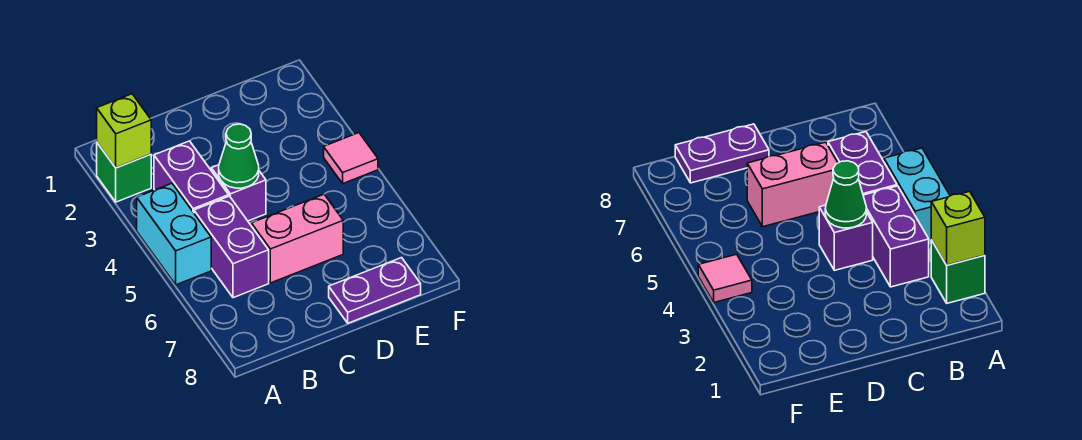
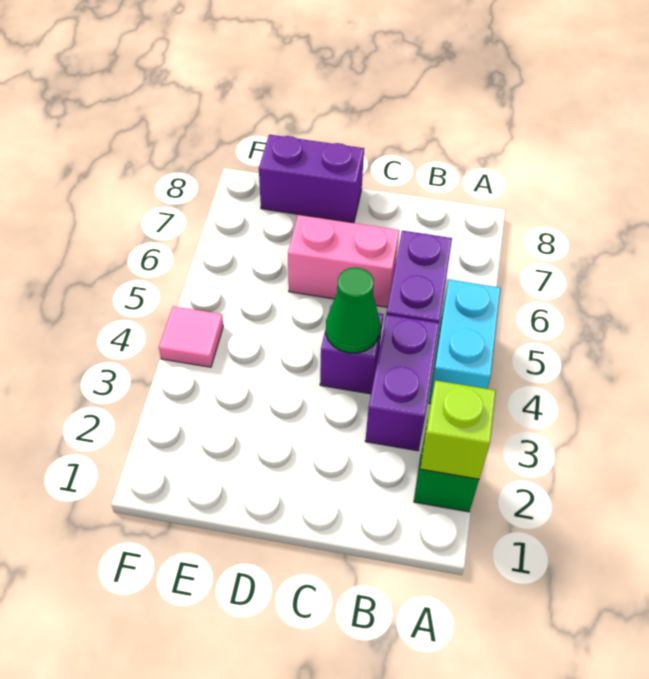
purple plate D8:E8 level 1 -> purple brick D8:E8 level 1

